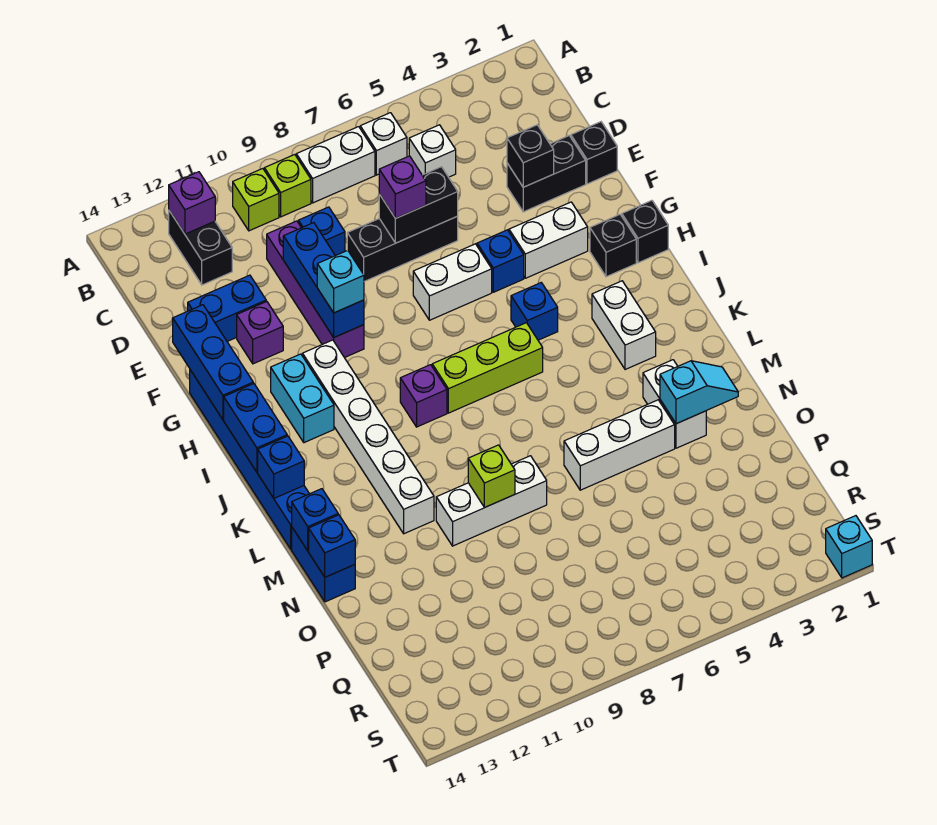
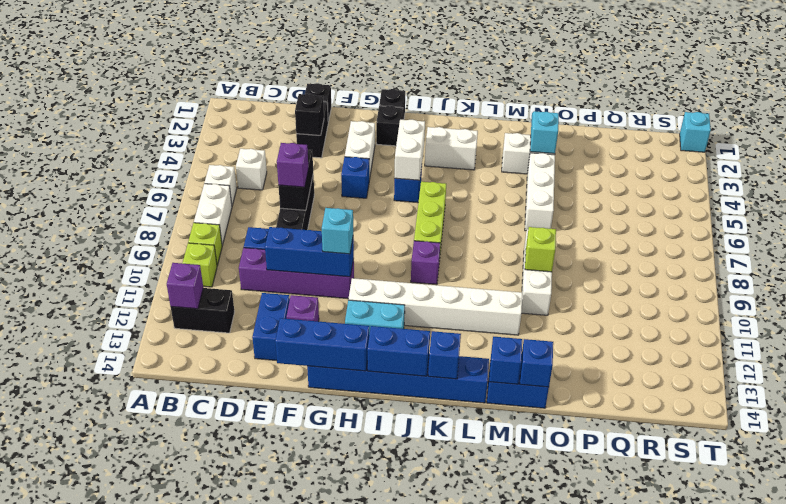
white brick G6:G7 level 1 -> white brick I4:I5 level 2

